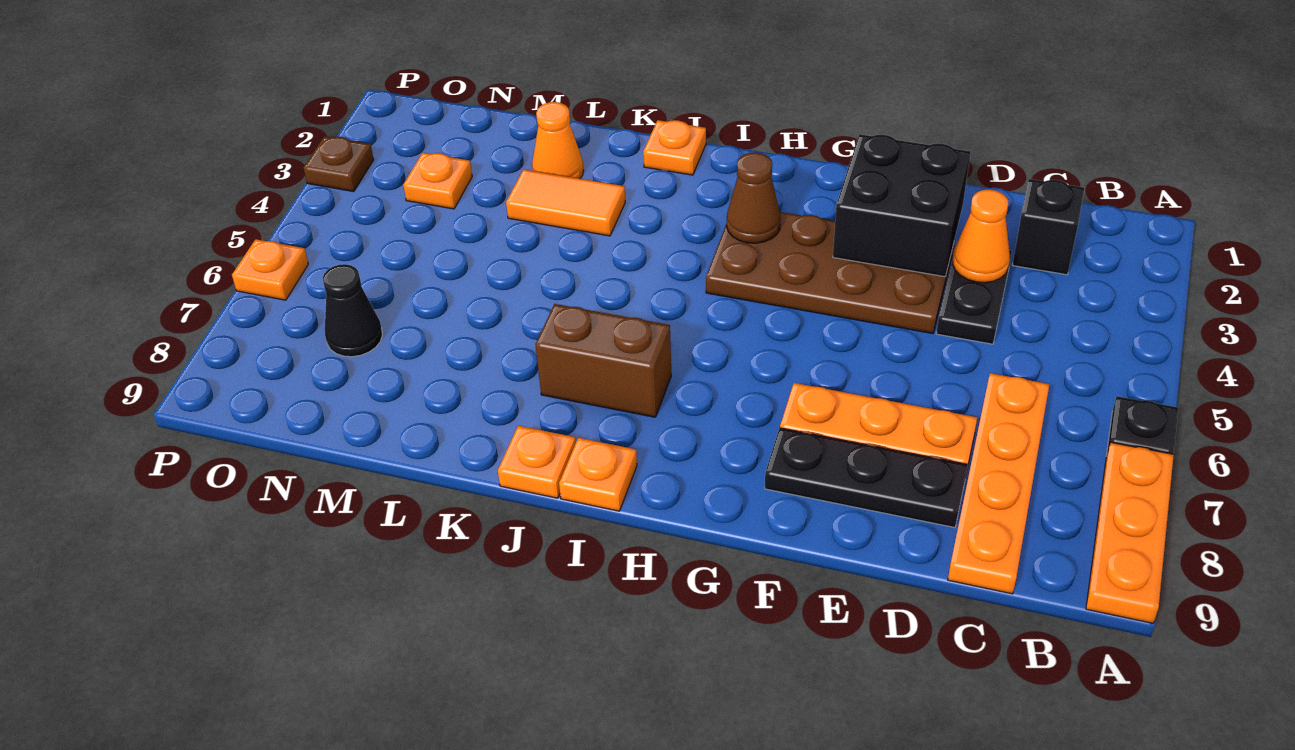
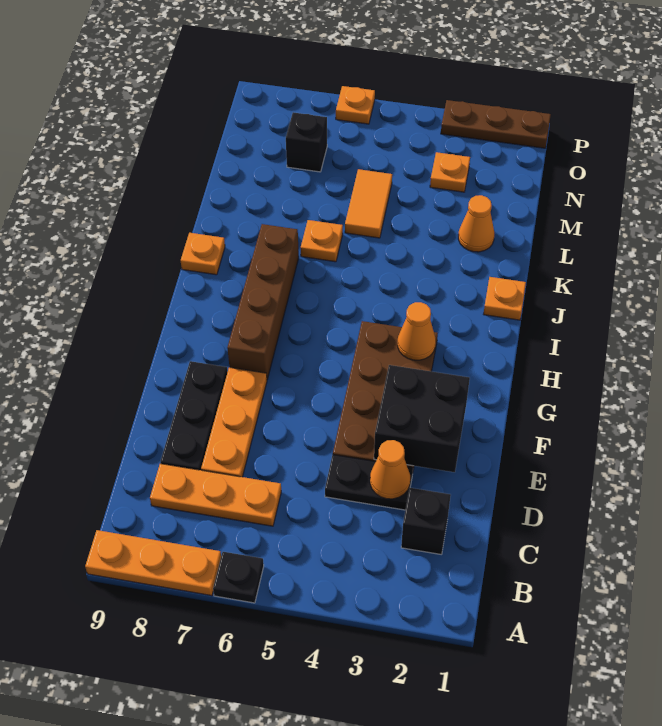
orange plate C6:C9 level 1 -> orange plate C6:C8 level 1
brown cone H3 level 2 -> orange cone H3 level 2
brown brick I7:J7 level 1 -> brown brick G7:J7 level 1
orange plate I9 level 1 -> orange plate K6 level 1
orange tile K3:L3 level 1 -> orange tile L5:M5 level 1
black cone N7 level 1 -> black brick N7 level 1
brown plate P3 level 1 -> brown plate P1:P3 level 1

